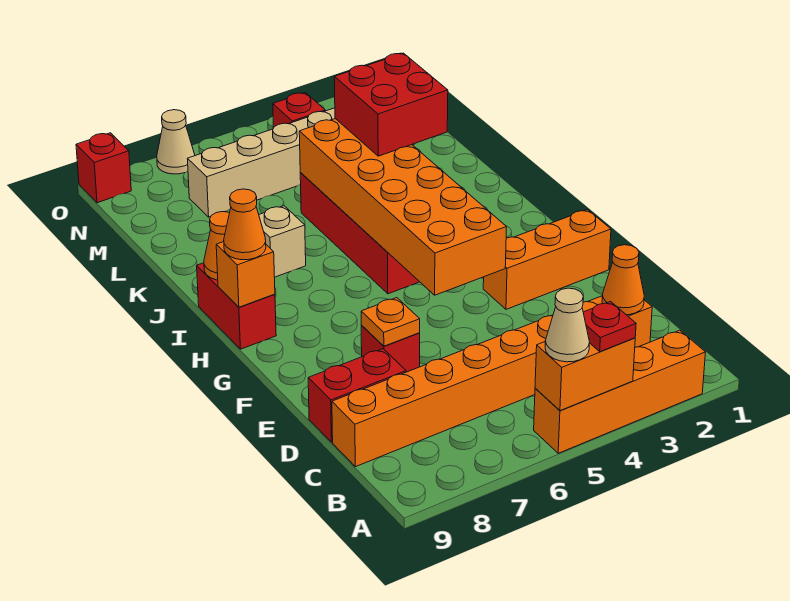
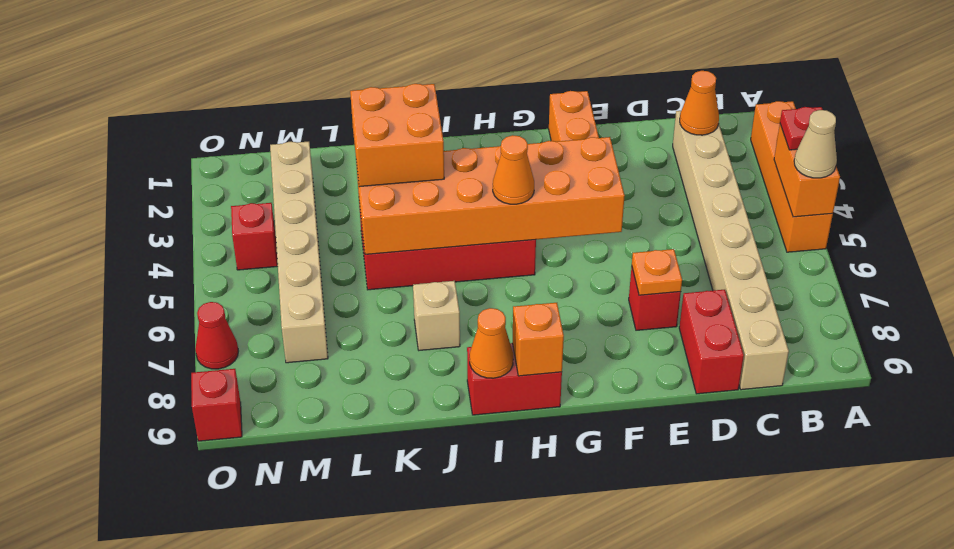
orange brick C2:C9 level 1 -> tan brick C2:C9 level 1
orange cone H9 level 3 -> orange cone H5 level 3
red brick J3:K4 level 3 -> orange brick J3:K4 level 3
tan cone O7 level 1 -> red cone O7 level 1

